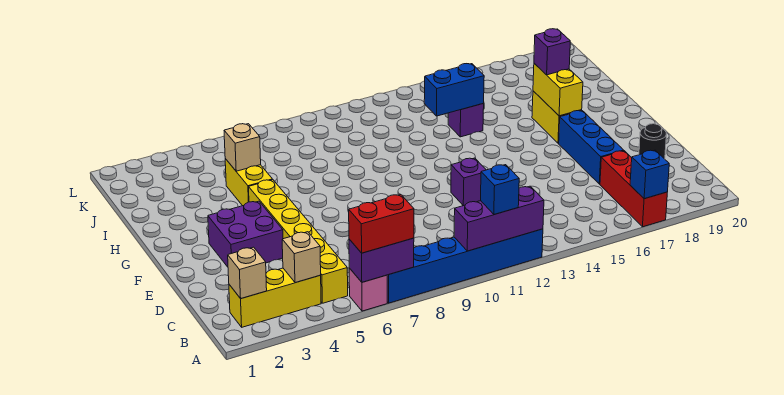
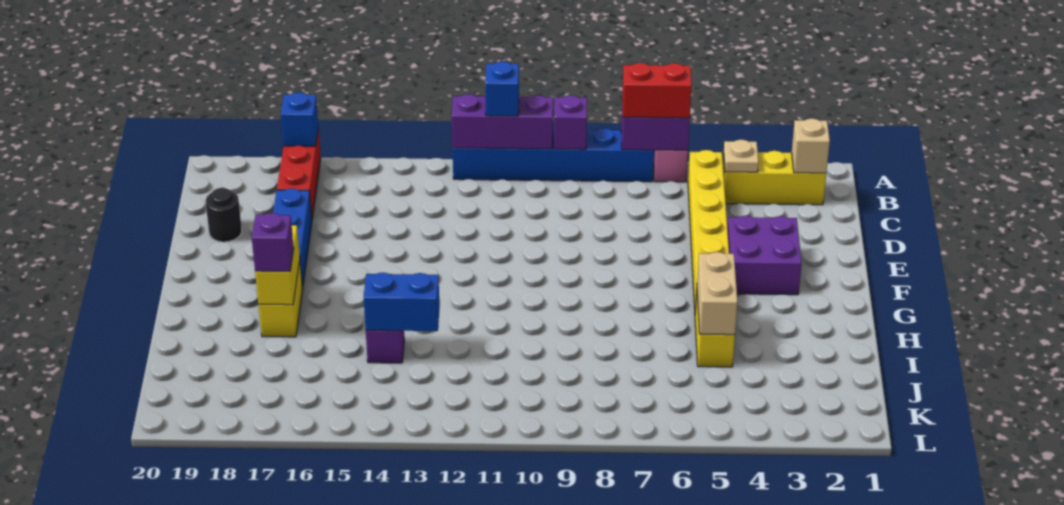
tan brick B4 level 2 -> tan plate B4 level 2
purple brick E12 level 1 -> purple brick A9 level 2
tan brick I5 level 2 -> tan brick H5:I5 level 2

